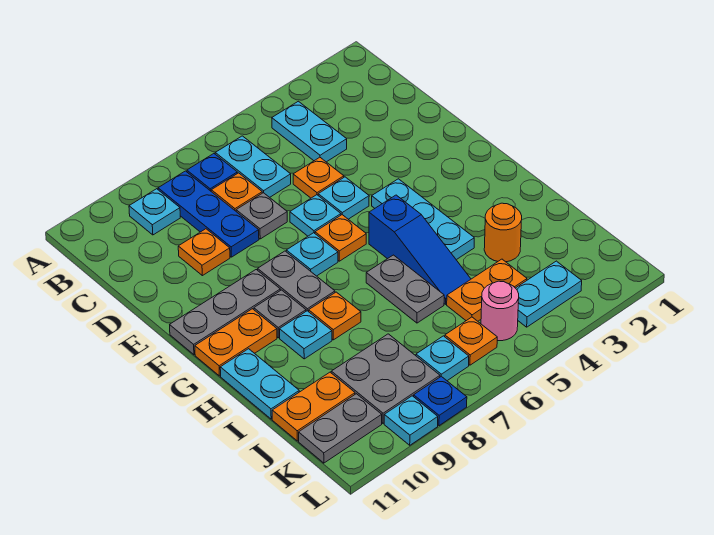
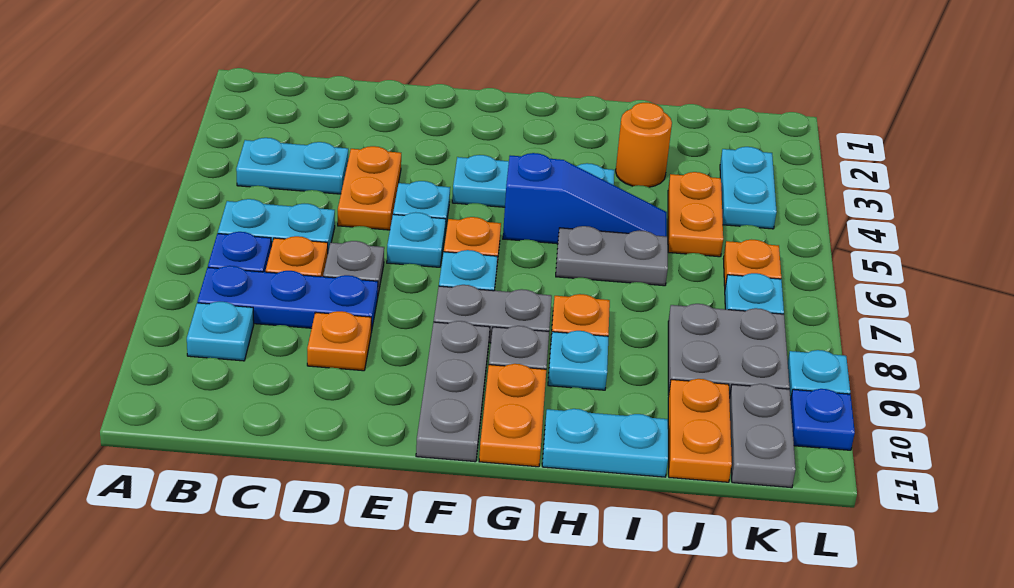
orange plate D5 level 1 -> orange plate D4:D5 level 1
pink round brick K5 level 1 -> none
blue plate L8 level 1 -> blue plate L10 level 1

